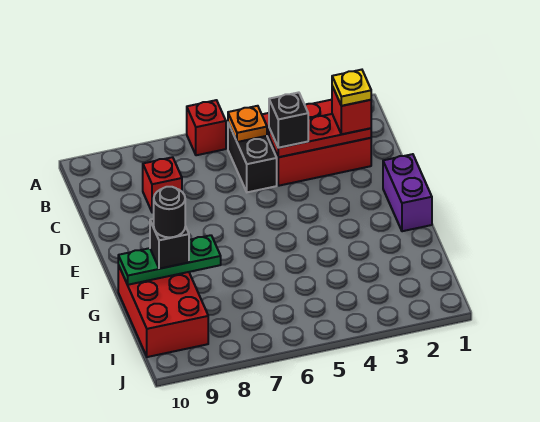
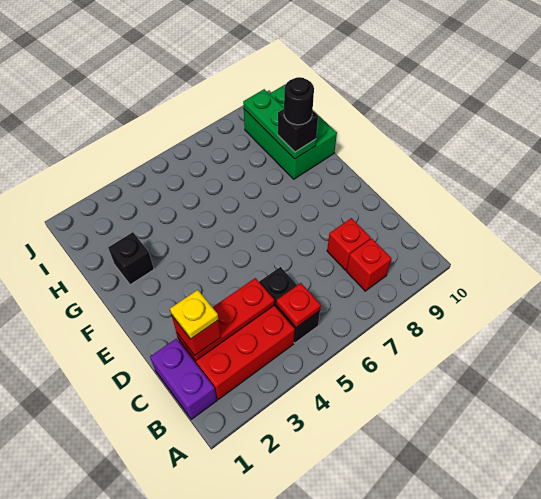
red brick A6 level 1 -> red brick B8 level 1
orange plate B5 level 2 -> red plate B5 level 2
black brick C4 level 3 -> black brick G2 level 1
purple brick E1:F1 level 1 -> purple brick B1:C1 level 1
green plate G8:G10 level 2 -> green plate G9:I9 level 2
red brick G9:I10 level 1 -> green brick G9:I10 level 1

